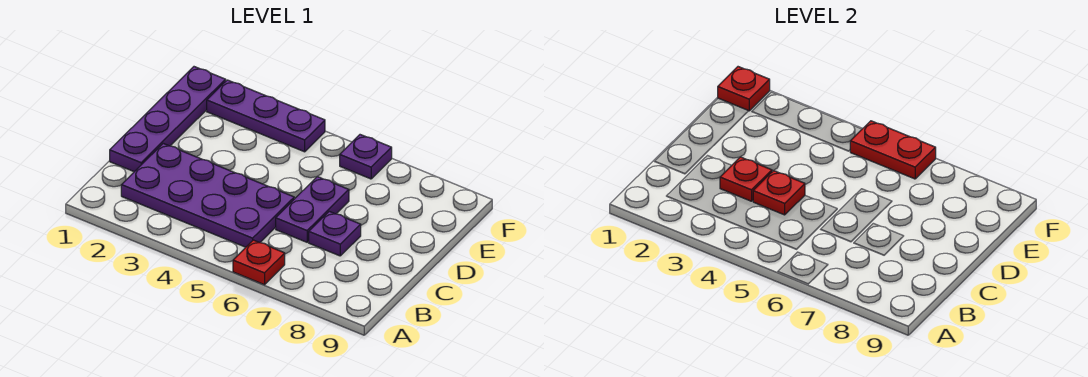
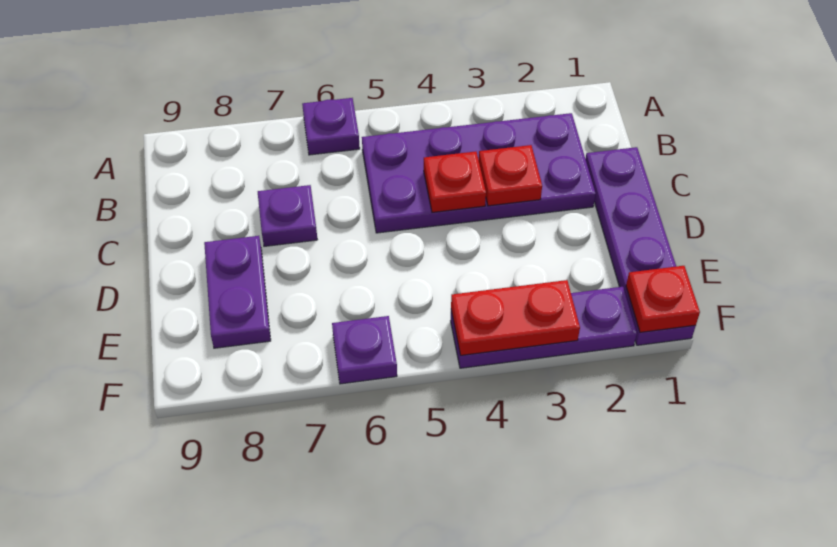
red plate A6 level 1 -> purple plate A6 level 1
purple plate C6:D6 level 1 -> purple plate D8:E8 level 1
red plate F5:F6 level 2 -> red plate F3:F4 level 2

